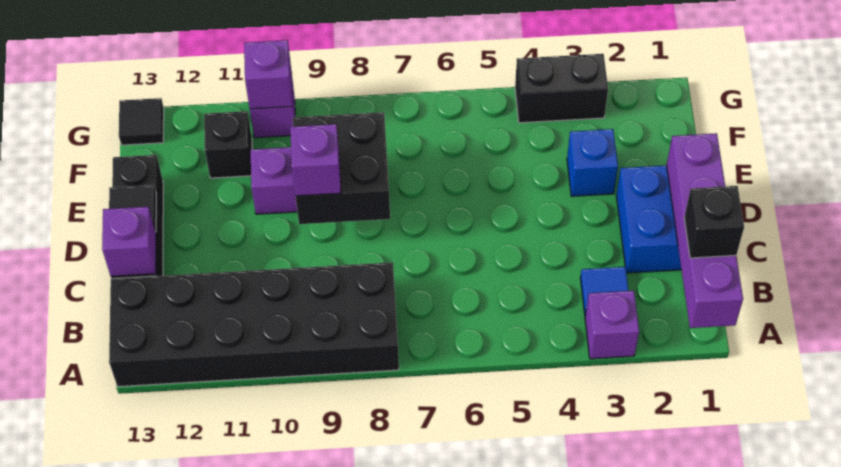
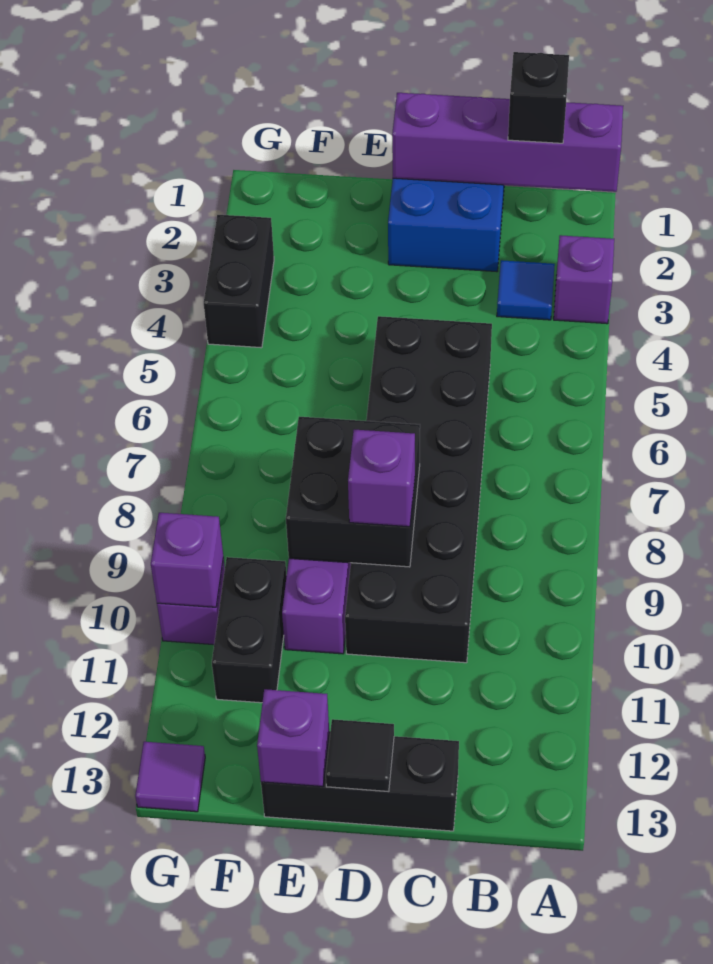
black brick A8:B13 level 1 -> black brick C5:D10 level 1
purple brick C13 level 2 -> purple brick E13 level 2
blue brick E3 level 1 -> none
black brick F11 level 1 -> black brick F10:F11 level 1
black tile G13 level 1 -> purple tile G13 level 1

